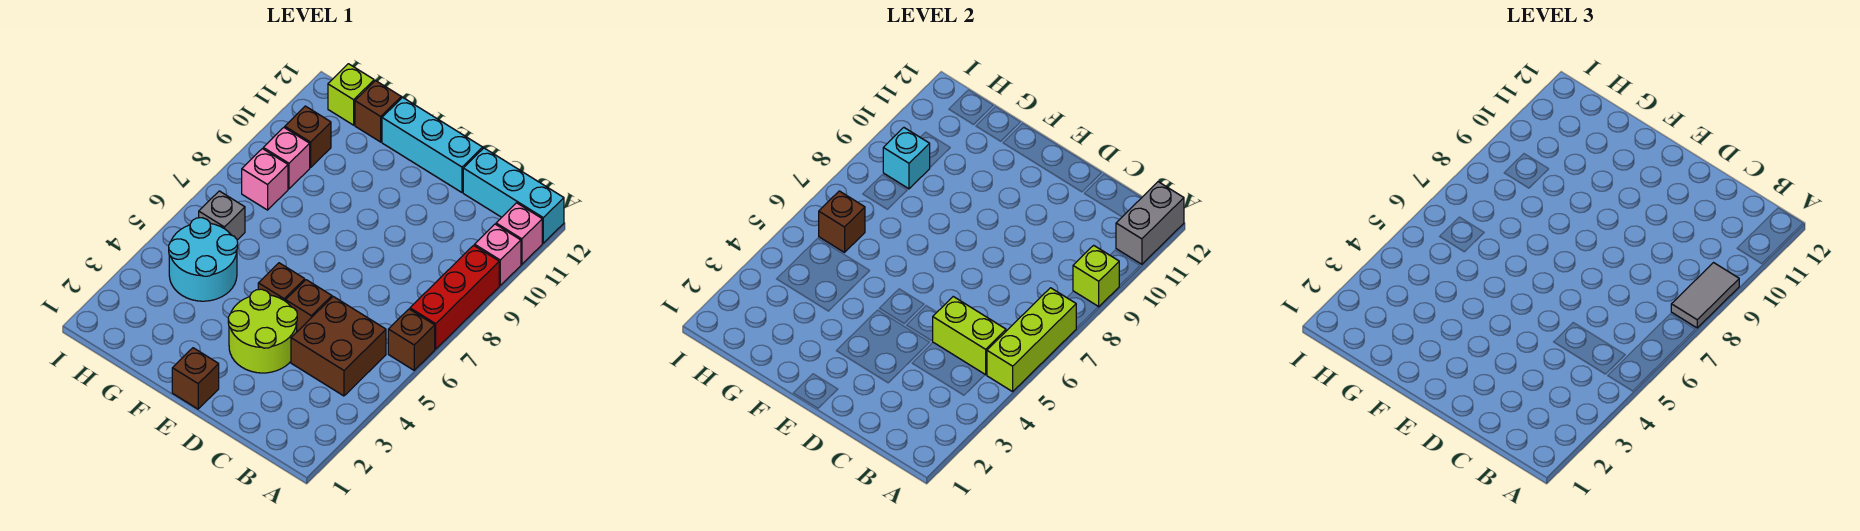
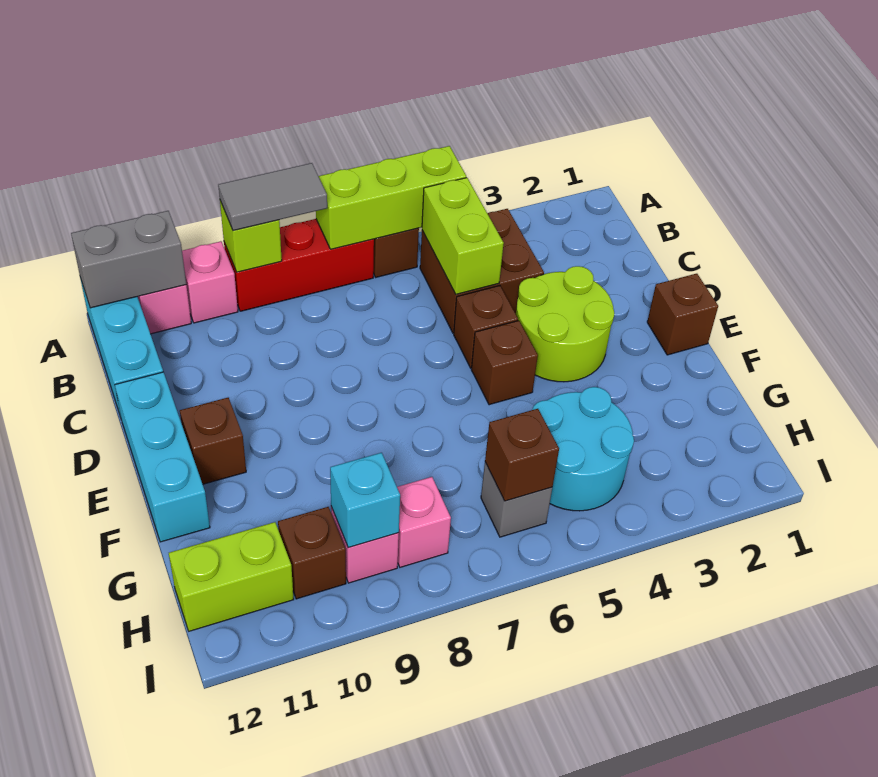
brown brick G12 level 1 -> brown brick E11 level 1
lime brick H12 level 1 -> lime brick H11:H12 level 1

